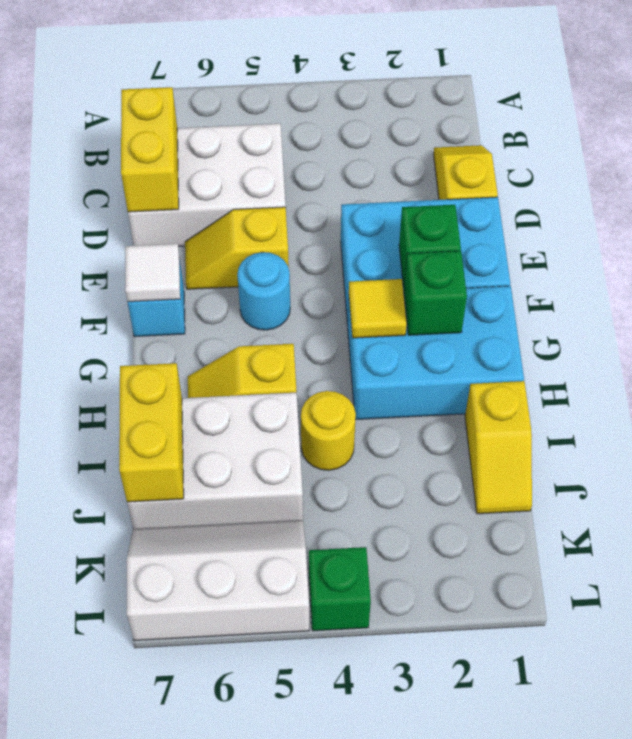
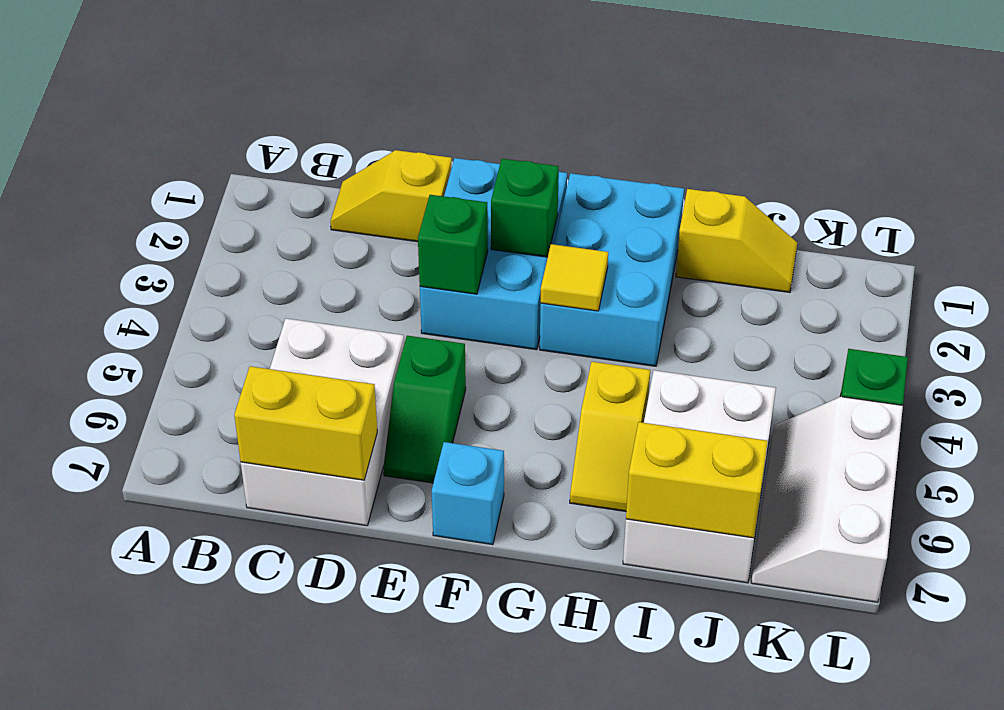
yellow slope E5:E6 level 1 top 5 -> green slope E5:E6 level 1 top 5
cyan round brick F5 level 1 -> none
white tile F7 level 2 -> none
green brick G2 level 2 -> green brick E3 level 2
yellow round brick I4 level 1 -> none

